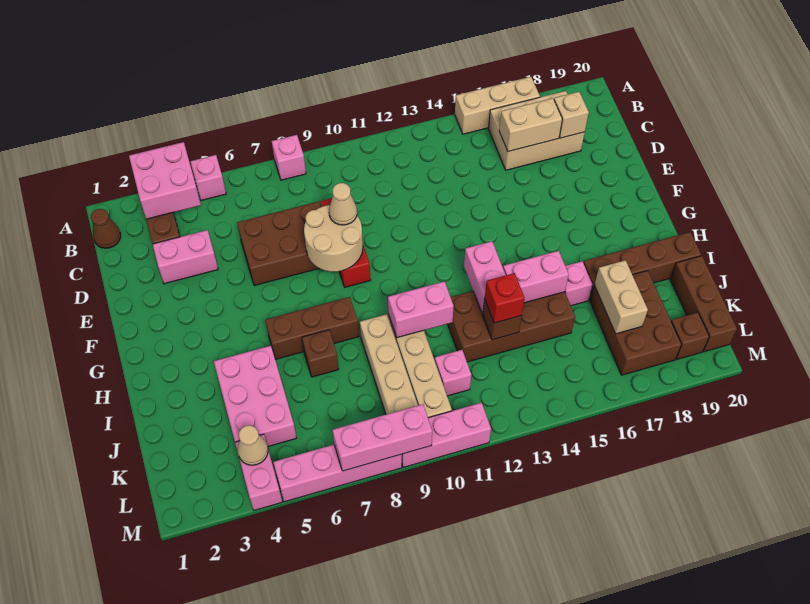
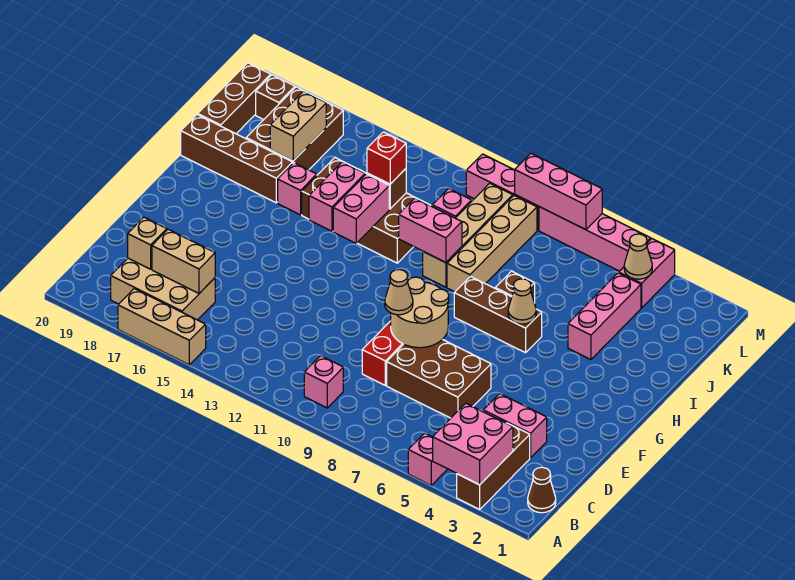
pink brick A8 level 1 -> pink brick B10 level 1
none -> tan cone H6 level 2
pink brick I4:K5 level 1 -> pink brick I4:K4 level 1
pink brick I14:I15 level 2 -> pink brick H14:I14 level 2

